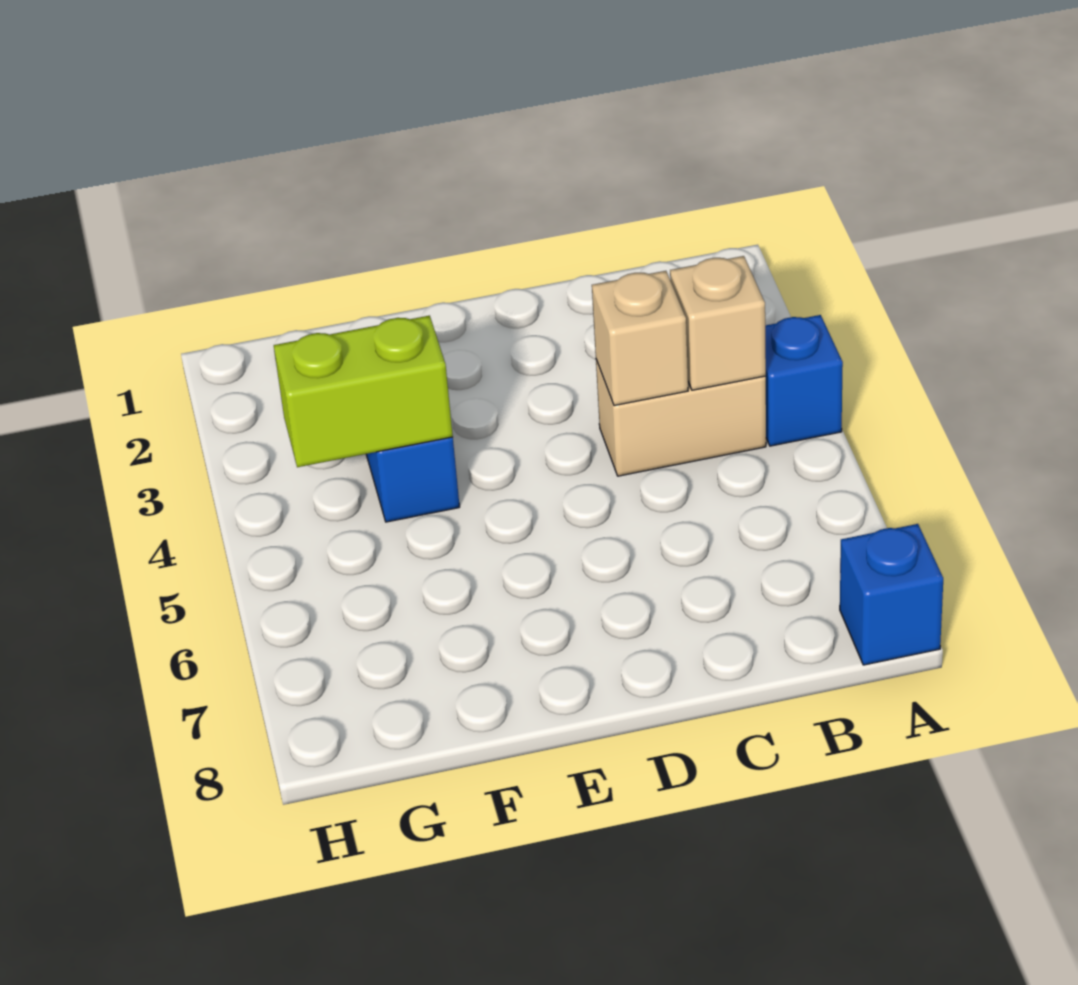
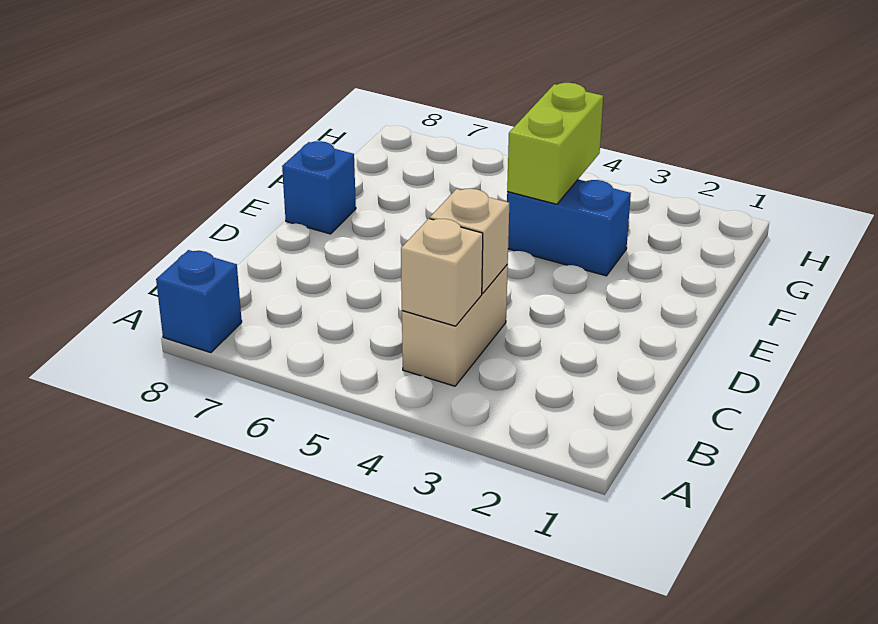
blue brick A4 level 1 -> blue brick E8 level 1

